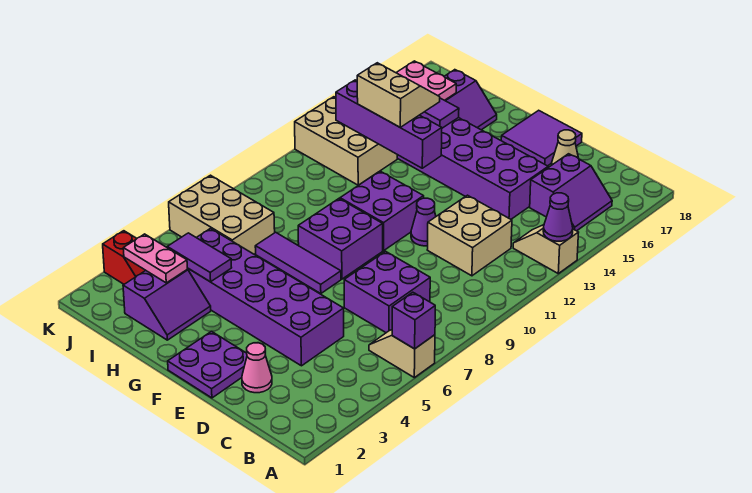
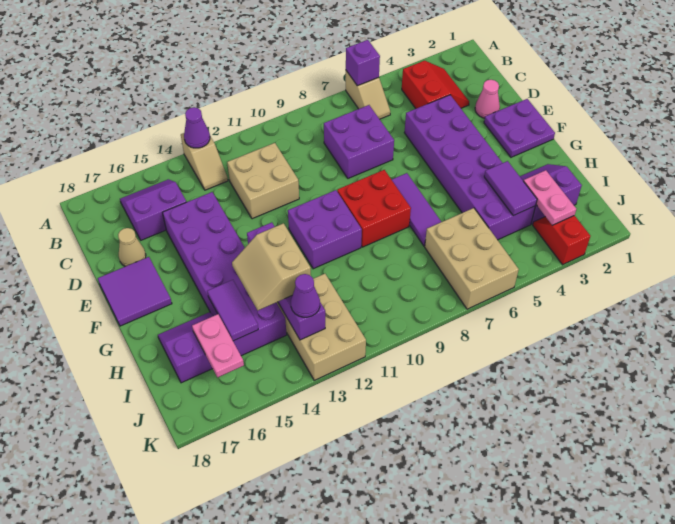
none -> red slope B3:C4 level 1 top 4
purple cone E11 level 1 -> purple cone J13 level 3
purple brick F8:G9 level 1 -> red brick F8:G9 level 1

